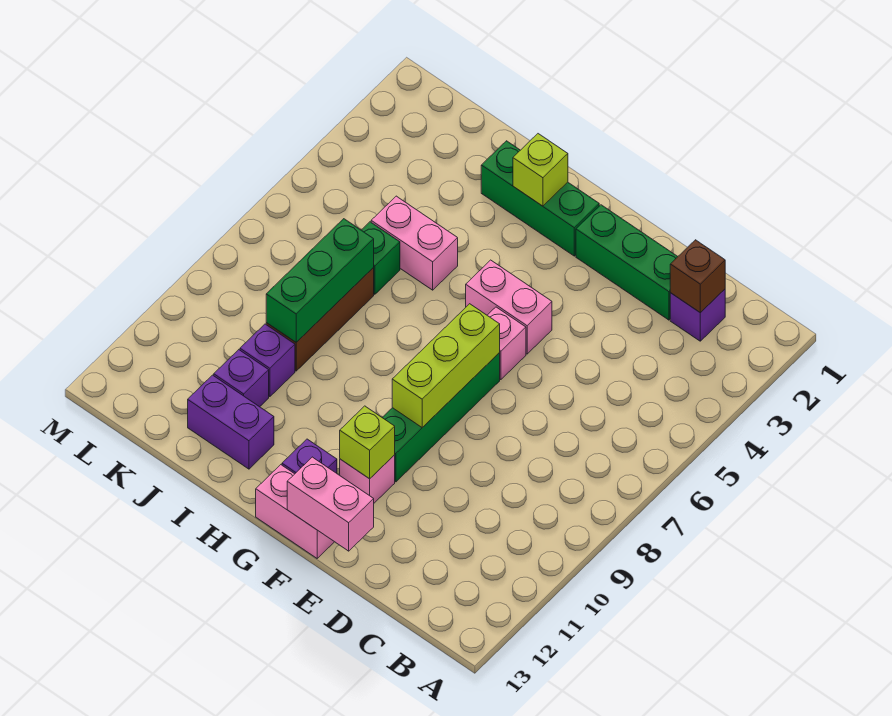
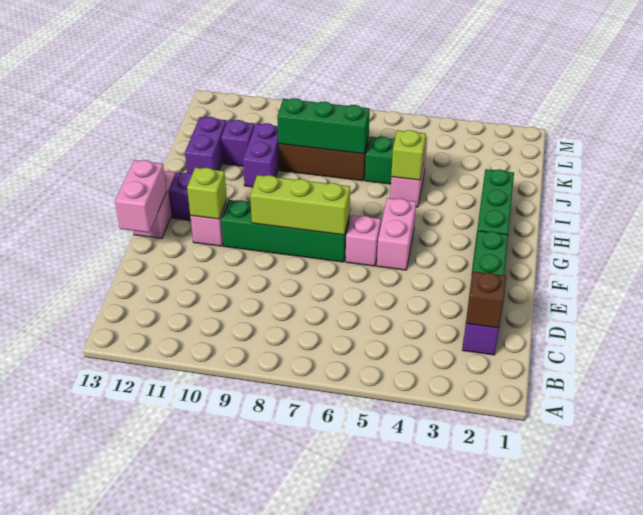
lime brick H2 level 2 -> lime brick I5 level 2
purple brick J10 level 1 -> purple brick I10:J10 level 1

